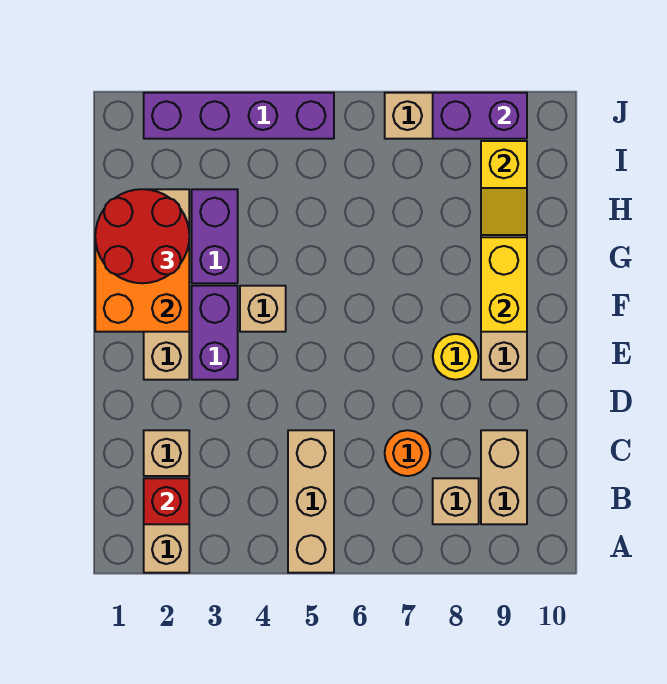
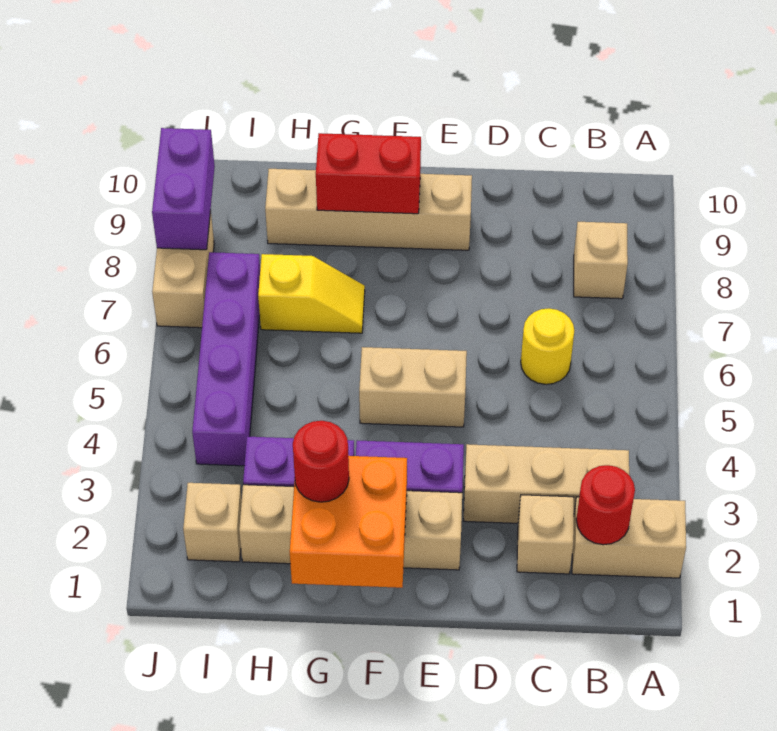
tan brick A5:C5 level 1 -> tan brick B3:D3 level 1
red brick B2 level 2 -> red round brick B2 level 2
tan brick B9:C9 level 1 -> tan brick E5:F5 level 1
orange round brick C7 level 1 -> none
yellow round brick E8 level 1 -> yellow round brick C6 level 1
tan brick F4 level 1 -> tan brick I2 level 1
yellow brick F9:G9 level 2 -> red brick F9:G9 level 2
red round brick G1:H2 level 3 -> red round brick G2 level 3
yellow slope H9:I9 level 2 top I -> yellow slope G7:H7 level 1 top H
purple brick J2:J5 level 1 -> purple brick I4:I7 level 1

